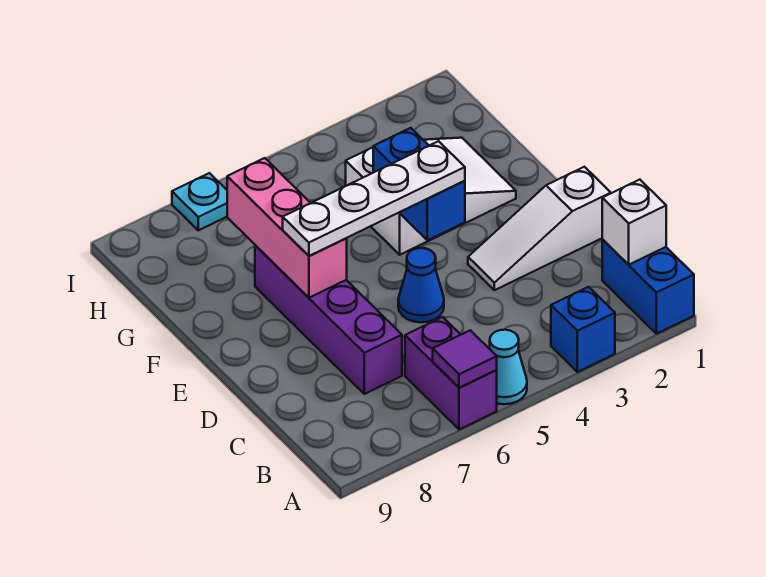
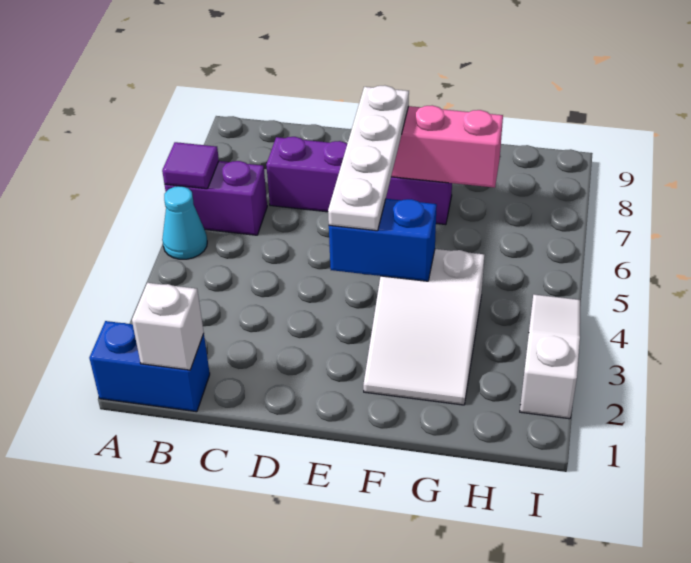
blue brick A3 level 1 -> none
white slope D1:D3 level 1 top 1 -> white slope I2:I4 level 1 top 2
blue cone D5 level 1 -> none
cyan plate I7 level 1 -> none

